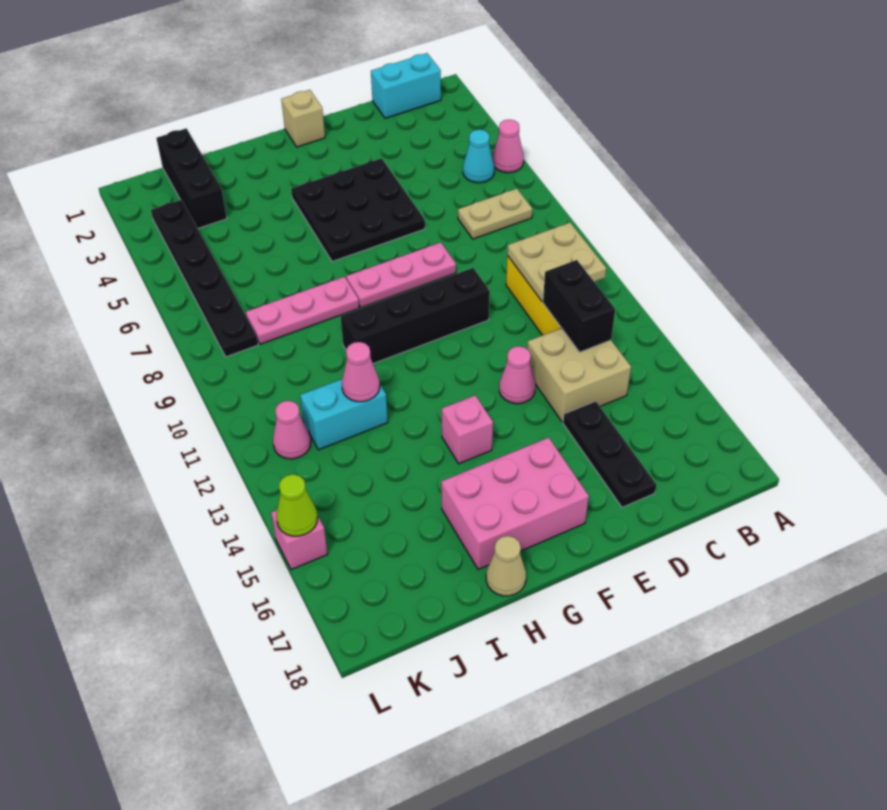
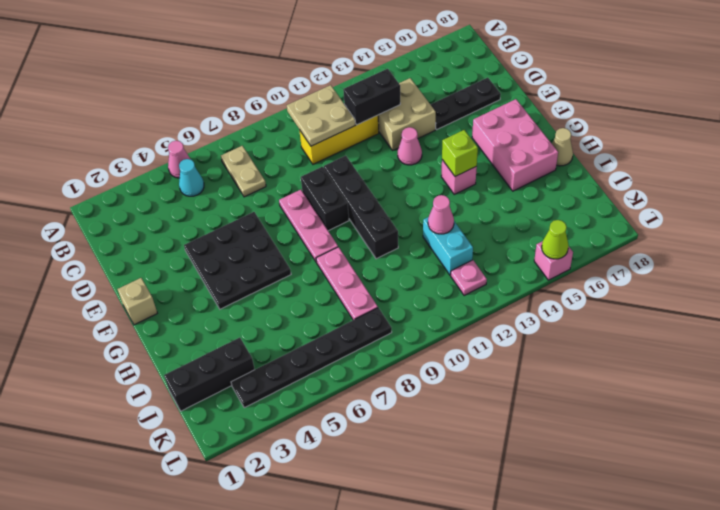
cyan brick B1:C1 level 1 -> none
none -> black brick E9:F9 level 1
none -> lime brick G14 level 2
pink cone K12 level 1 -> pink plate K12 level 1

